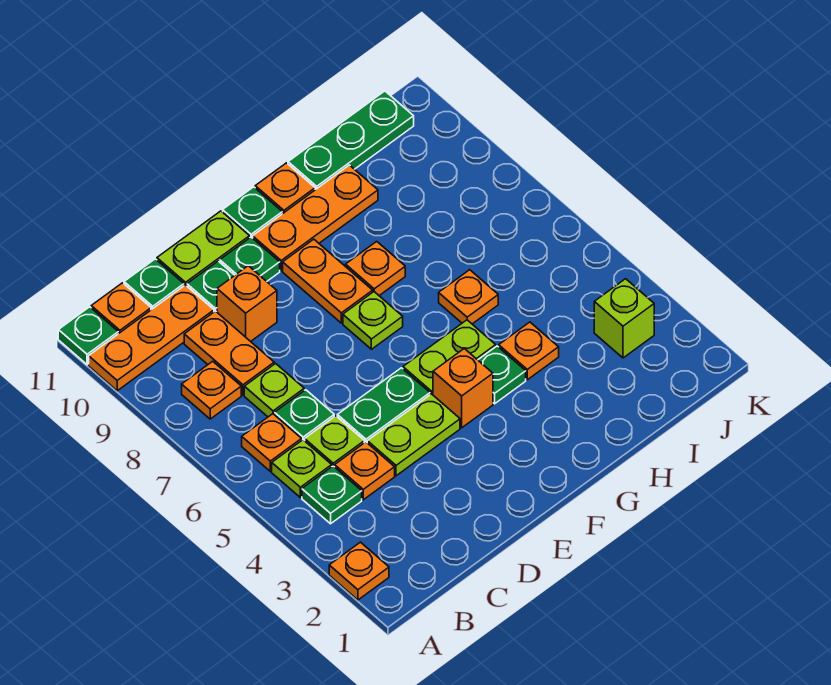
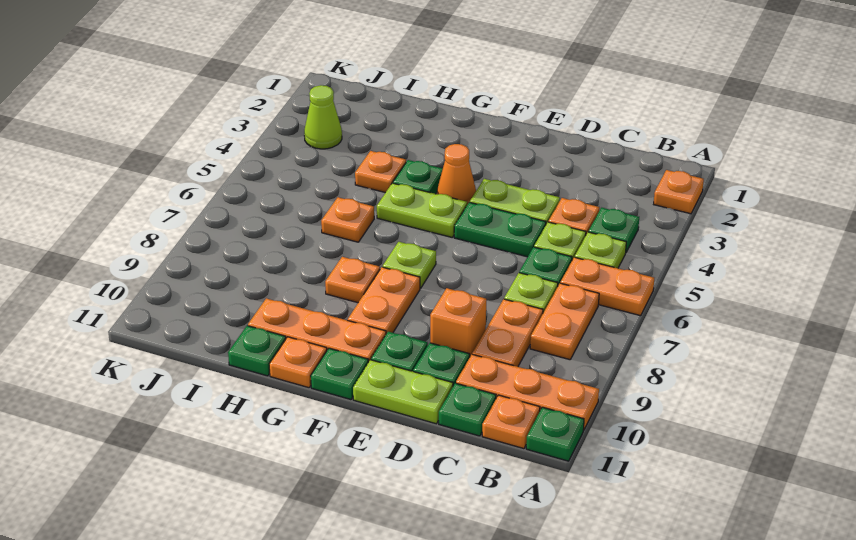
orange plate B6 level 1 -> orange plate A6:B6 level 1
orange plate B8 level 1 -> orange plate B7:B8 level 1
orange brick F4 level 1 -> orange cone F4 level 1
green plate H11:J11 level 1 -> green plate H11 level 1
lime brick J3 level 1 -> lime cone J3 level 1

